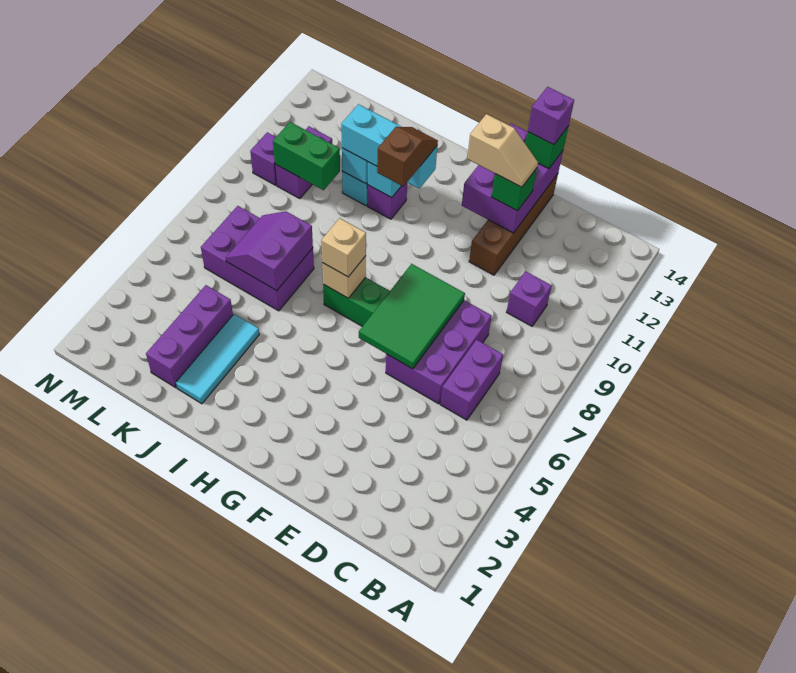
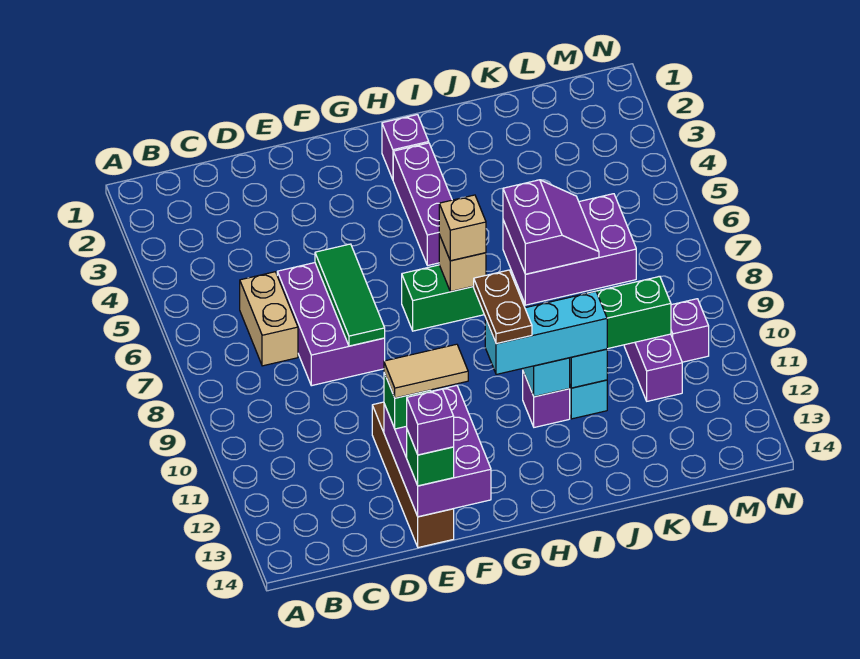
purple brick C6:C7 level 1 -> tan brick C6:C7 level 1
purple brick C10 level 1 -> purple brick H2 level 1
green tile E6:F8 level 2 -> green tile E6:E8 level 2
tan slope E12:F12 level 4 top F -> tan tile E12:F12 level 4
brown slope H10:H11 level 4 top 10 -> brown plate H10:H11 level 4
cyan tile J2:J4 level 1 -> none
purple brick K2:K4 level 1 -> purple brick H3:H5 level 1

